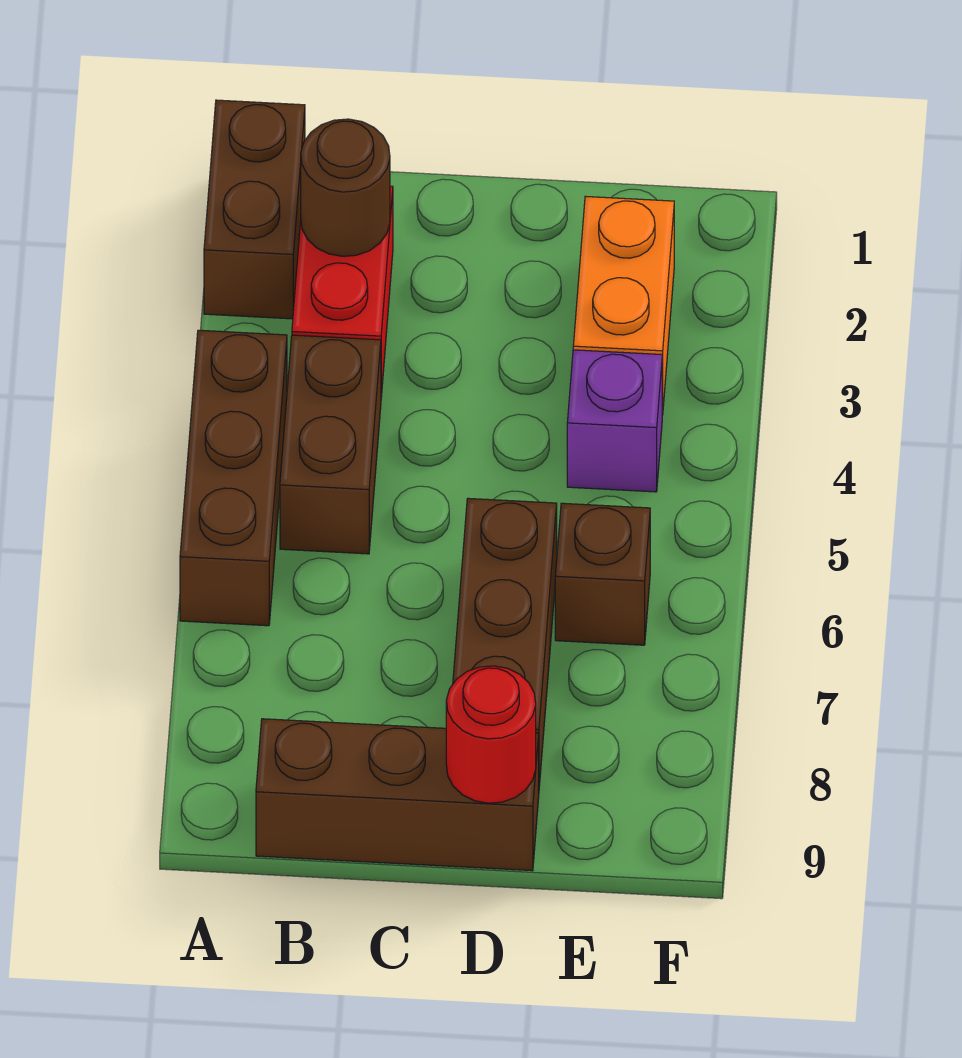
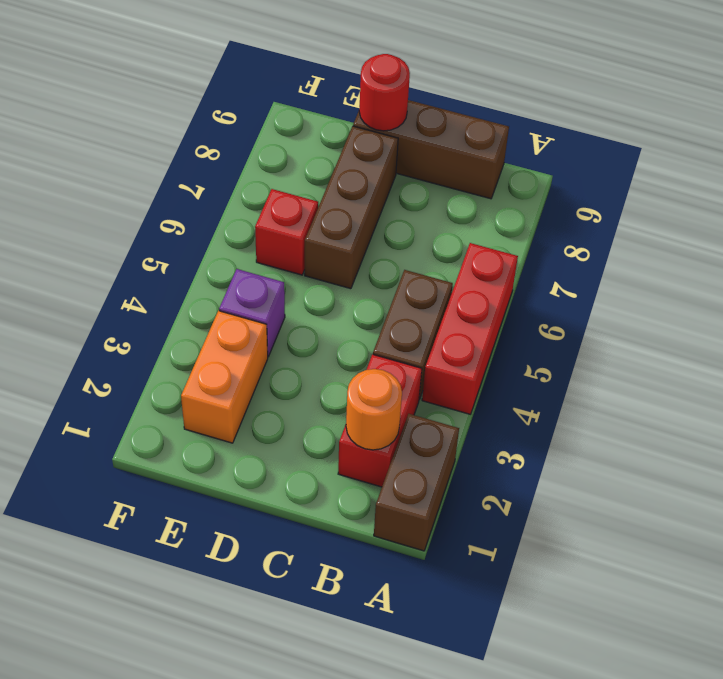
brown brick A4:A6 level 1 -> red brick A4:A6 level 1
brown round brick B2 level 2 -> orange round brick B2 level 2
brown brick E6 level 1 -> red brick E6 level 1

